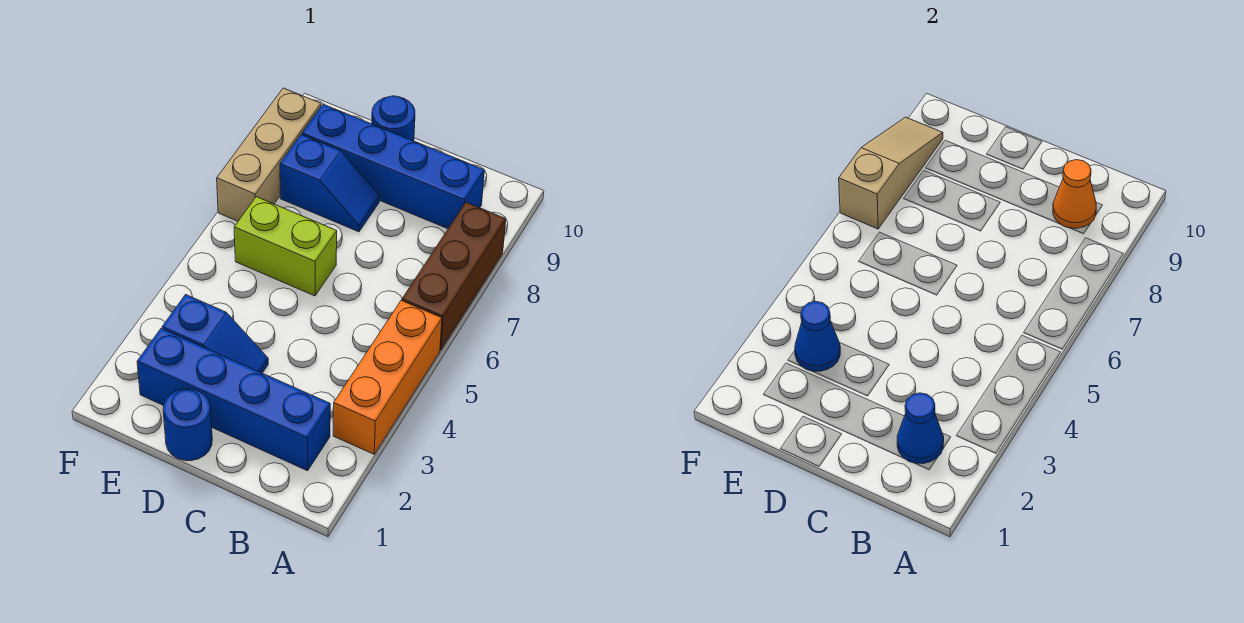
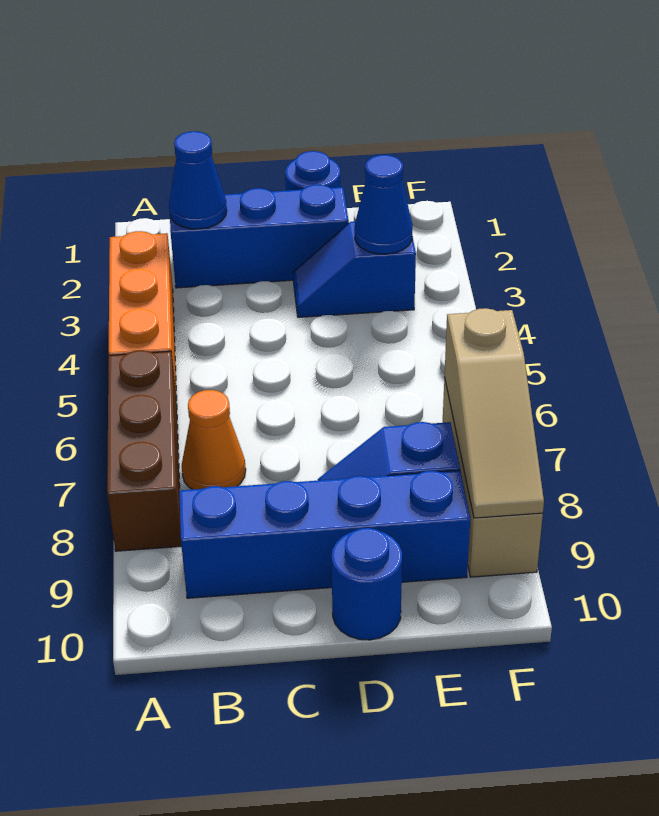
blue brick B2:E2 level 1 -> blue brick B2:D2 level 1
orange cone B9 level 2 -> orange cone B7 level 1
lime brick D6:E6 level 1 -> none

